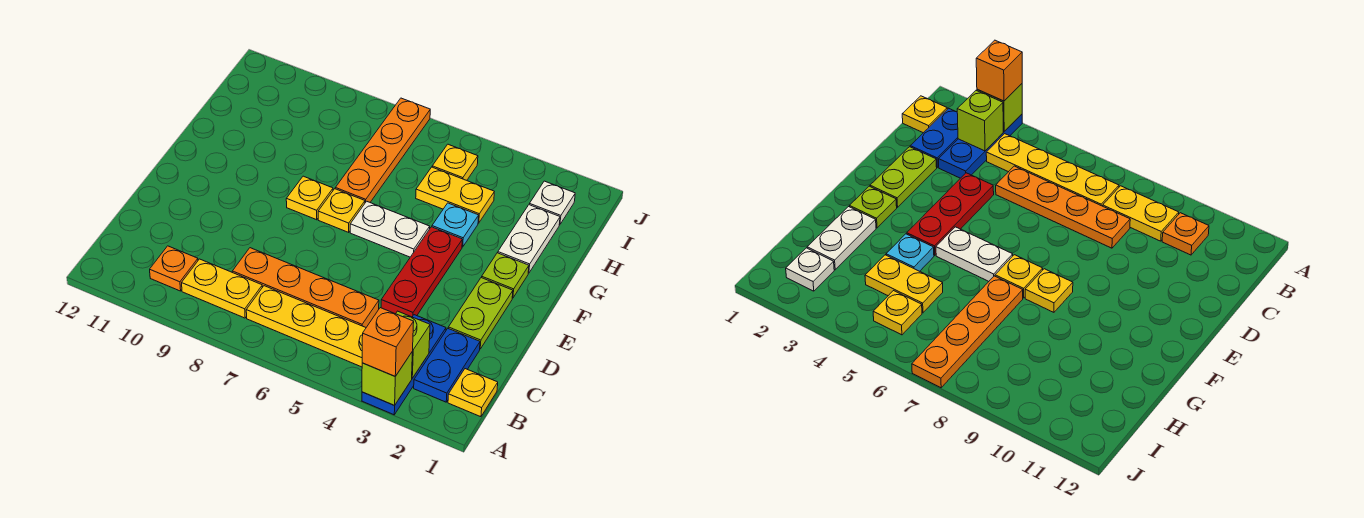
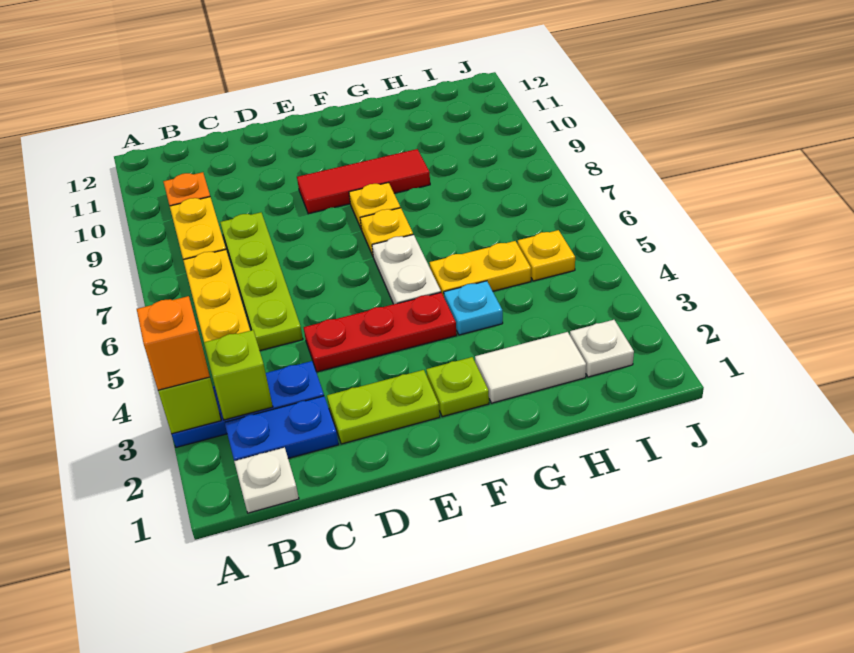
yellow plate B1 level 1 -> white plate B1 level 1
orange plate C5:C8 level 1 -> lime plate C5:C8 level 1
none -> red tile E9:G9 level 1
white plate G2:H2 level 1 -> white tile G2:H2 level 1
orange plate G7:J7 level 1 -> none
yellow plate H4:H5 level 1 -> yellow plate G5:H5 level 1

